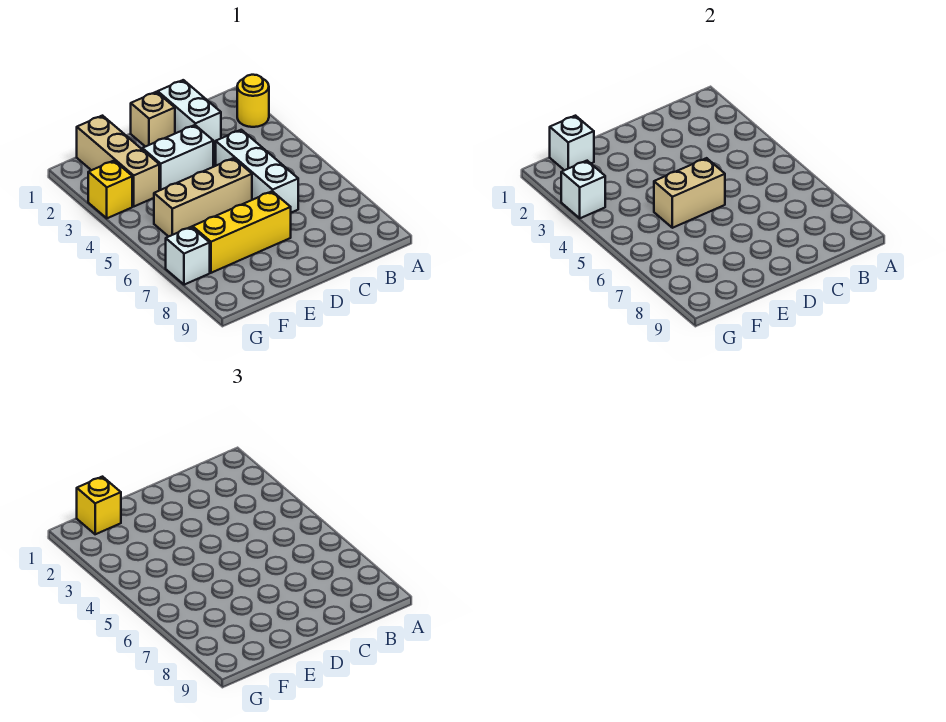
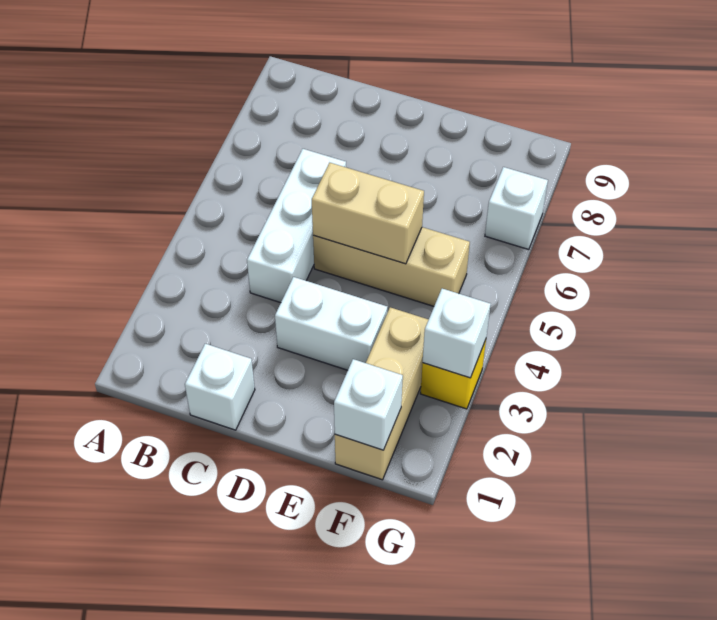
yellow round brick A2 level 1 -> none
white brick C1:C2 level 1 -> white brick C1 level 1
tan brick D1 level 1 -> none
yellow brick D7:F7 level 1 -> none
yellow brick F1 level 3 -> none

